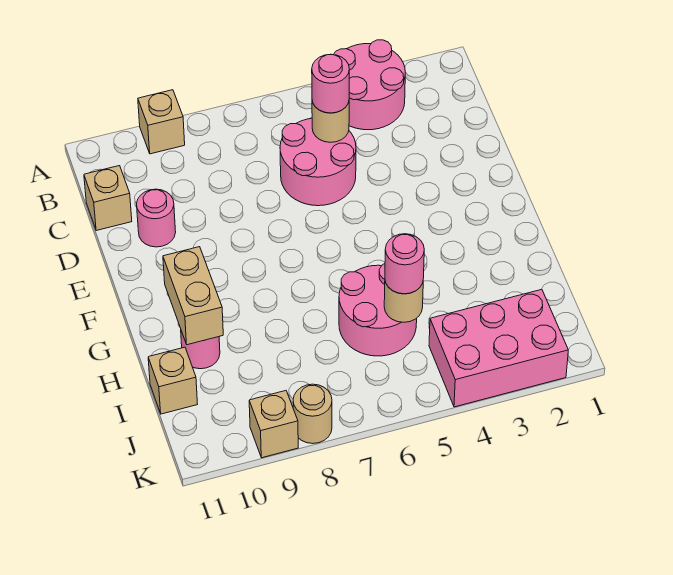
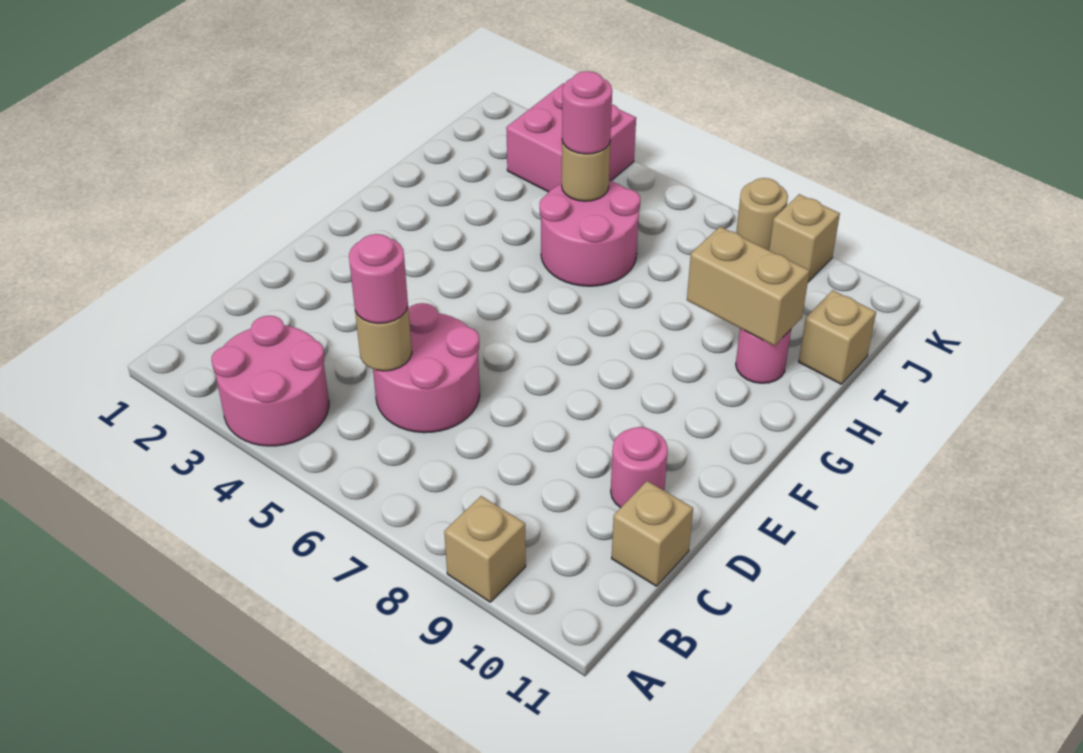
tan brick G10:H10 level 2 -> tan brick H9:H10 level 2
pink brick J2:K4 level 1 -> pink brick J3:K4 level 1

